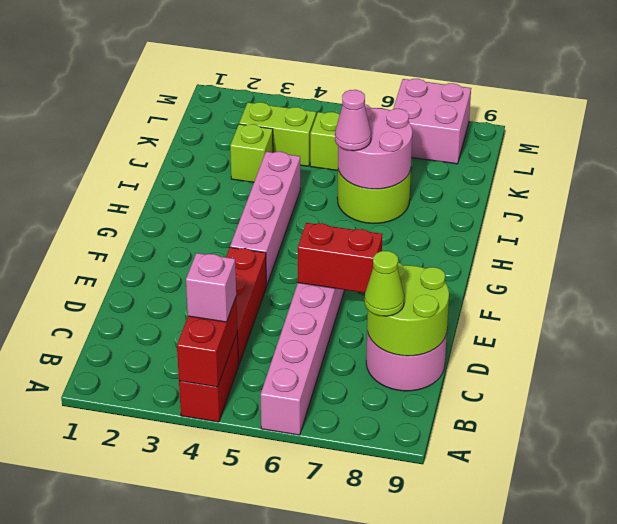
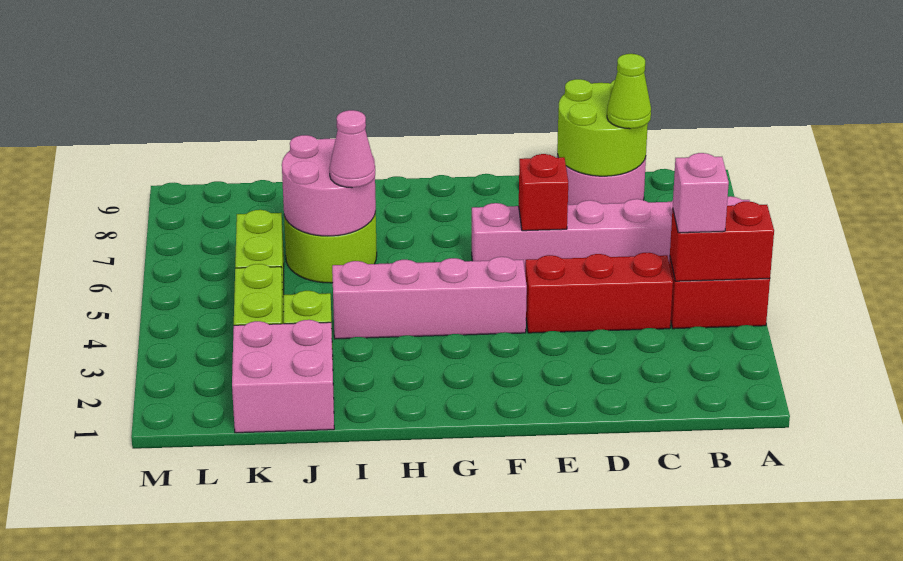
red brick E6:E7 level 2 -> red brick E6 level 2
pink brick L7:M8 level 1 -> pink brick J1:K2 level 1

